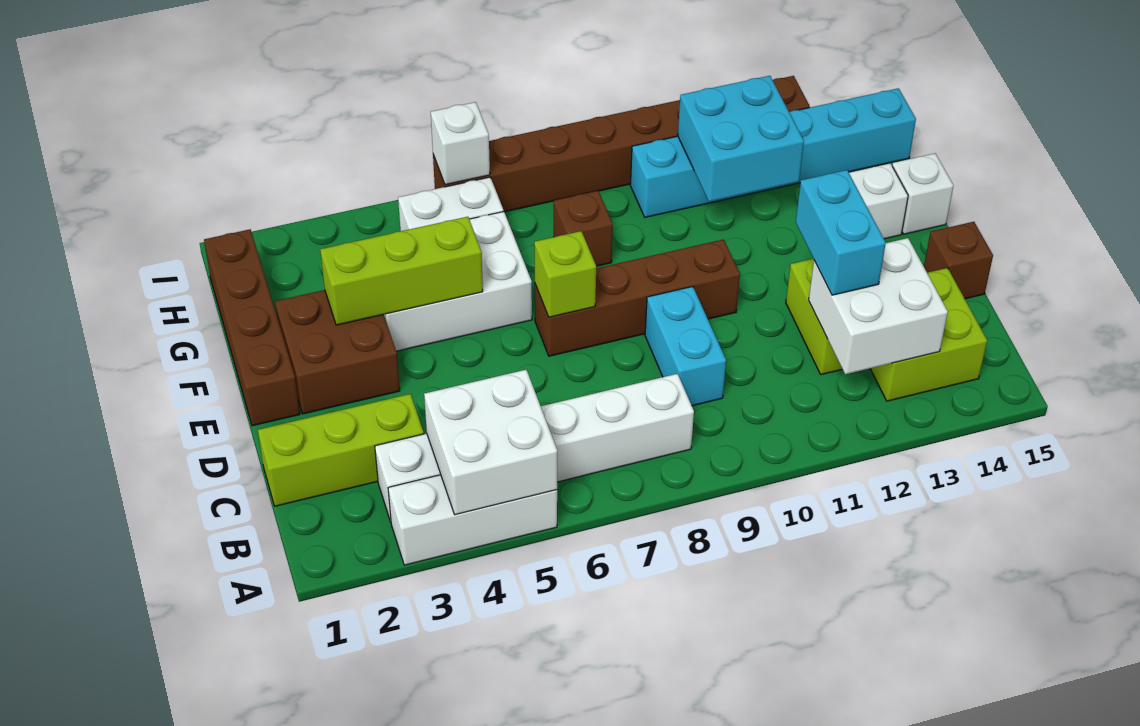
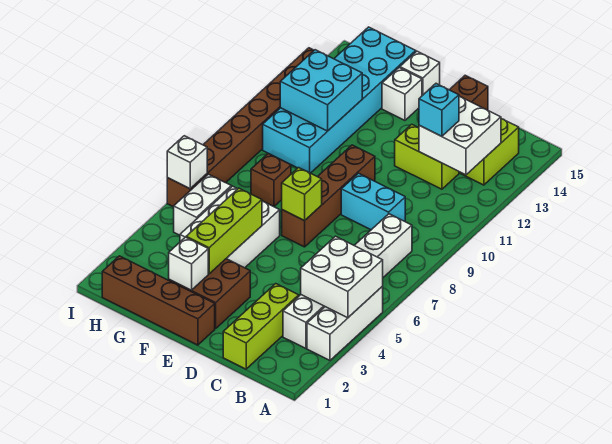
cyan brick C12:D12 level 3 -> cyan brick C12 level 3
none -> white brick F2 level 2
cyan brick H10:H15 level 1 -> cyan brick G10:H15 level 1

